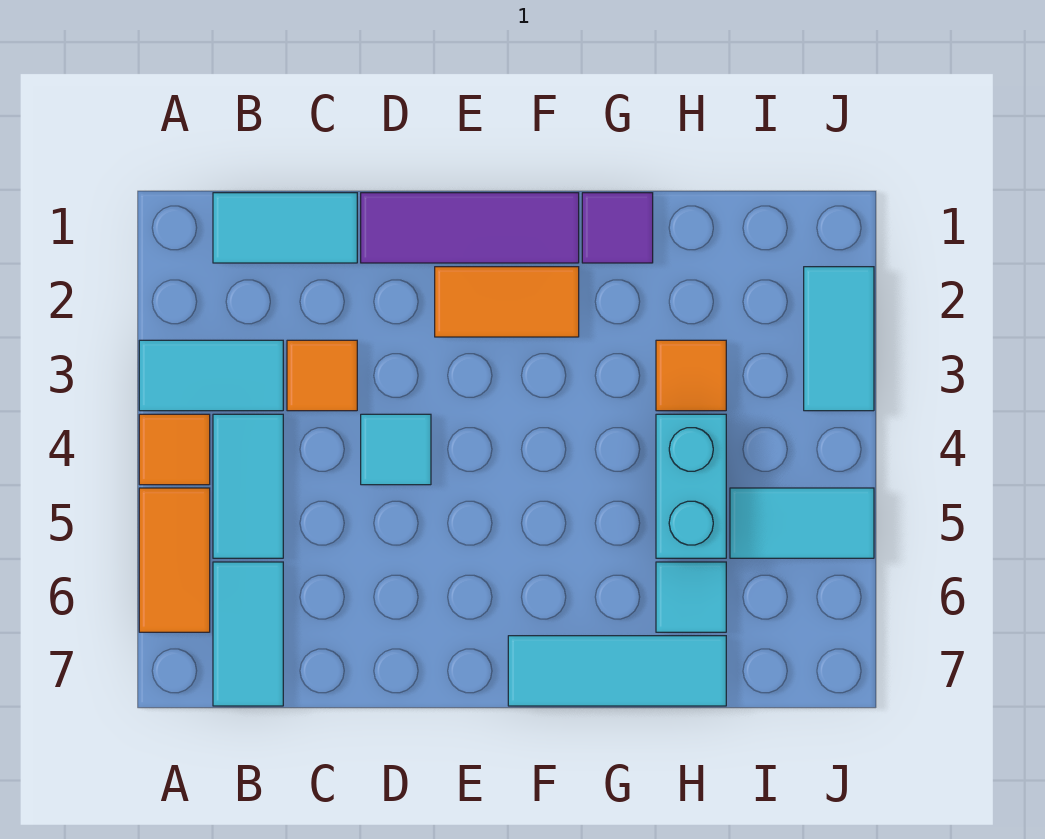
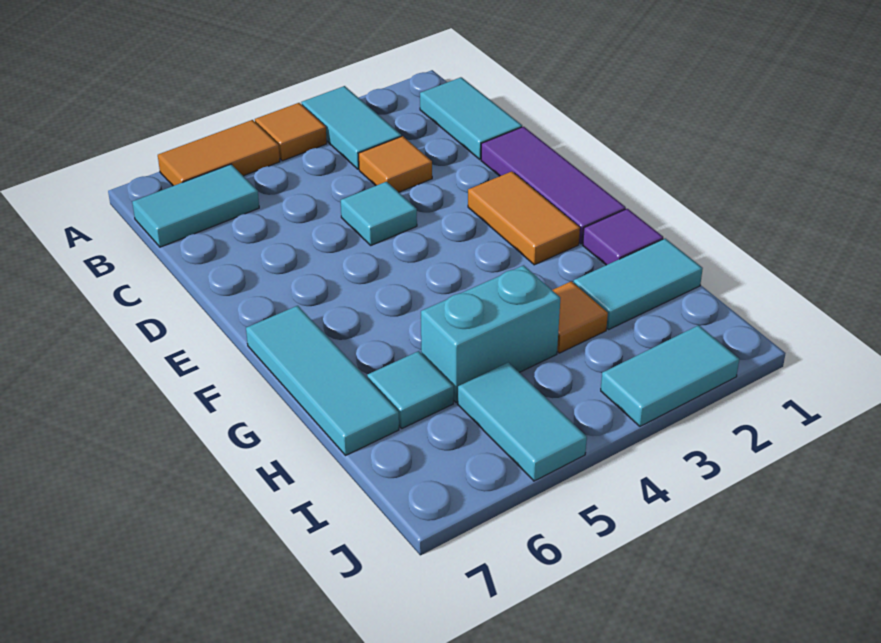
cyan tile B4:B5 level 1 -> cyan tile H1:H2 level 1

